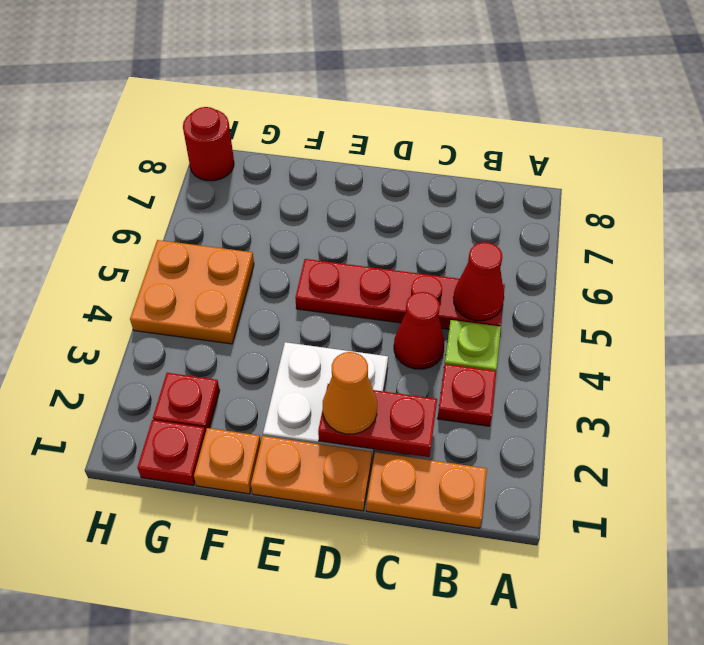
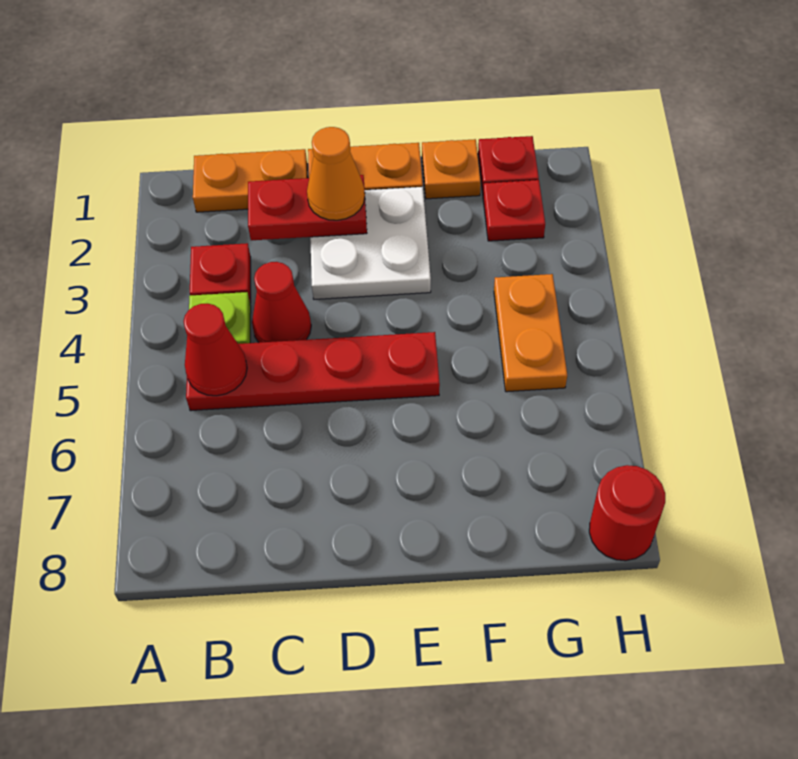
orange plate G4:H5 level 1 -> orange plate G4:G5 level 1

